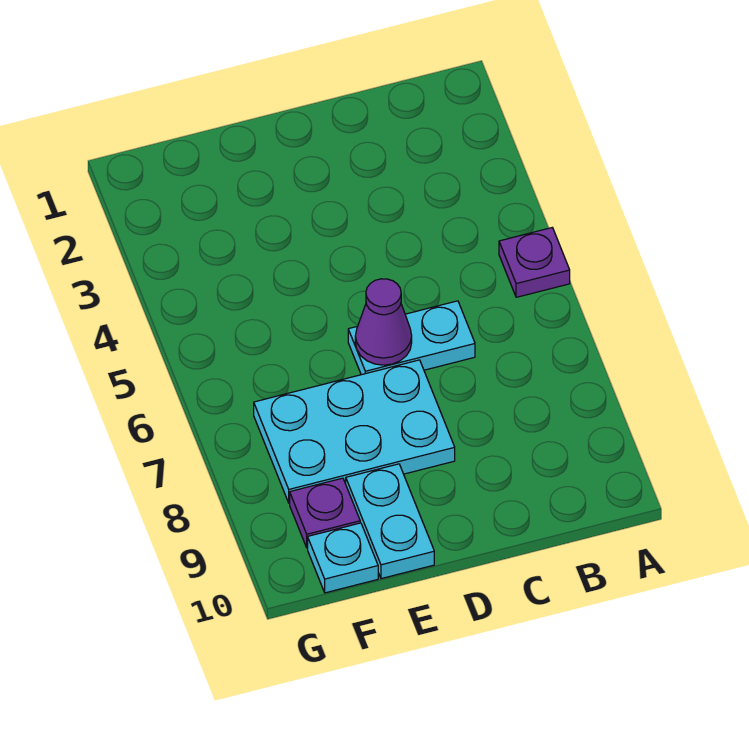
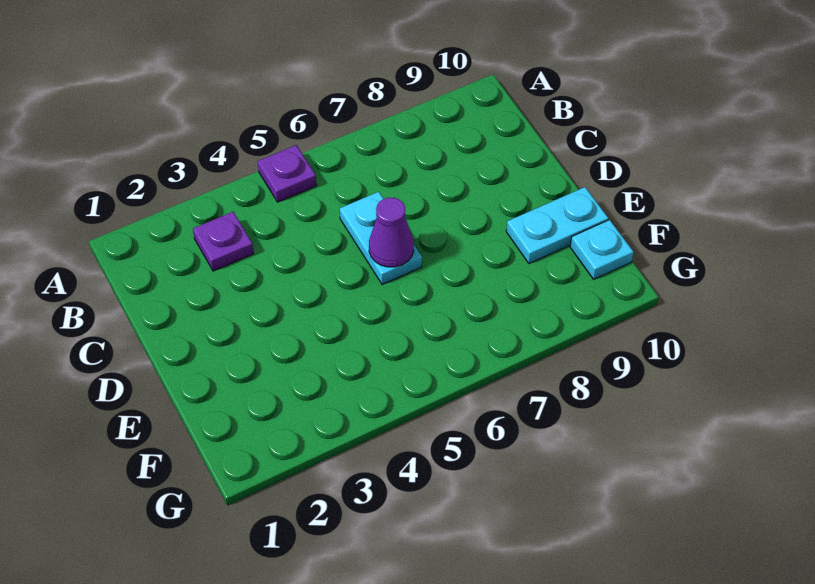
cyan plate D7:F8 level 1 -> none
purple plate F9 level 1 -> purple plate B3 level 1

